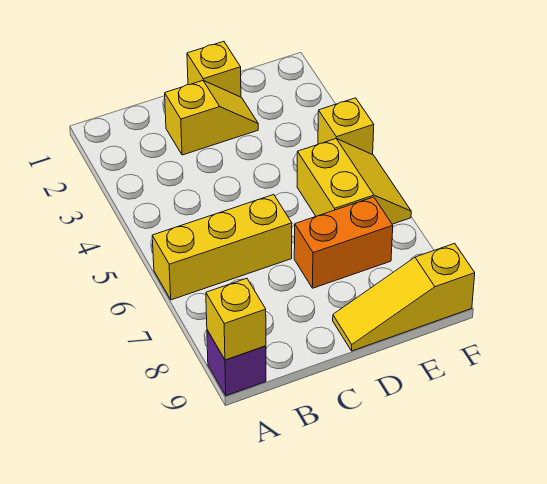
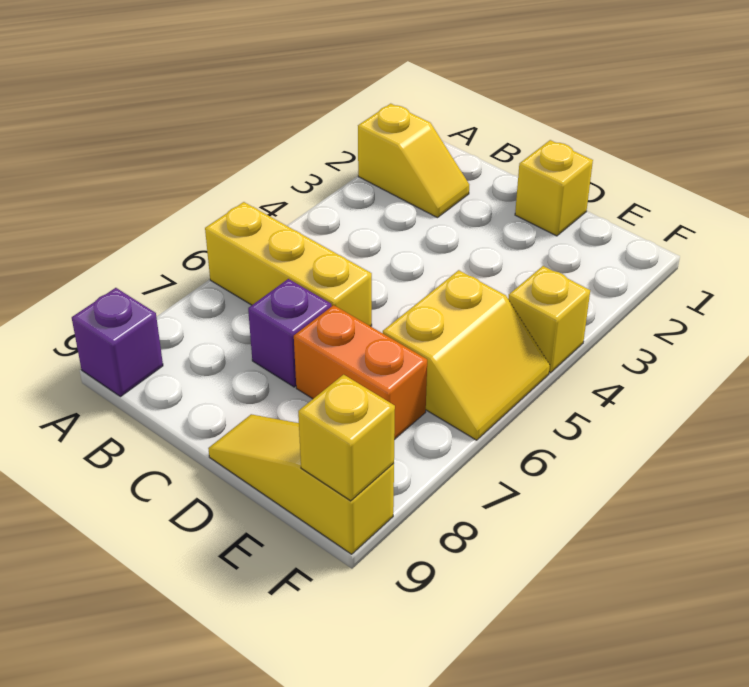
yellow brick A9 level 2 -> yellow brick F9 level 2
yellow slope C2:D2 level 1 top C -> yellow slope A2:B2 level 1 top A
none -> purple brick C7 level 1

